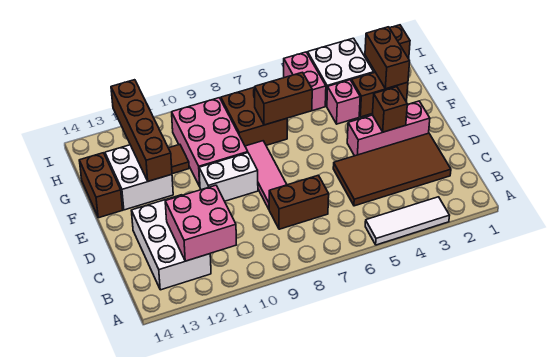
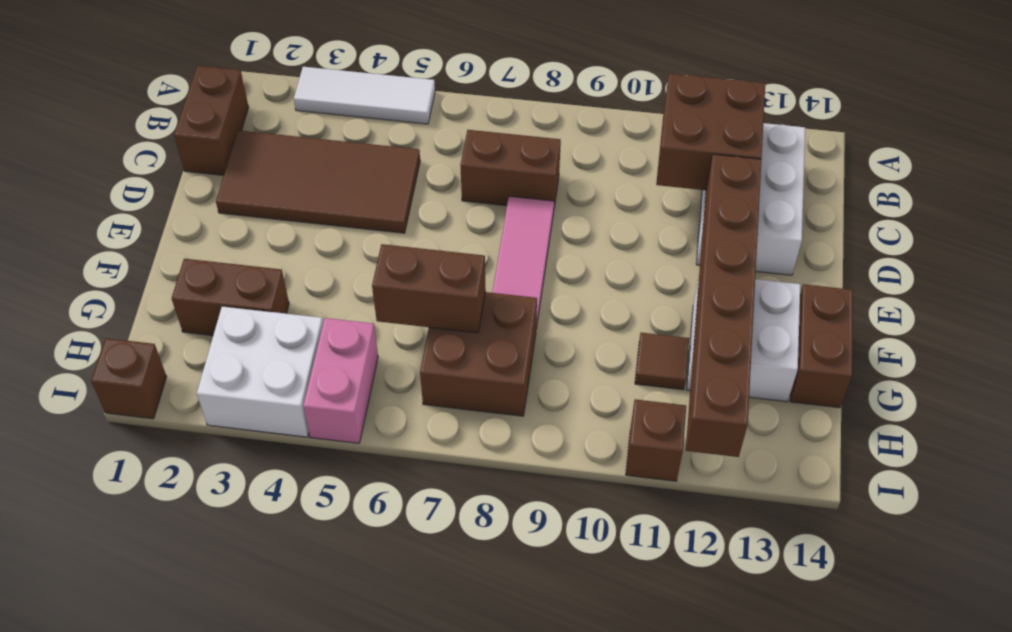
pink brick B11:C12 level 2 -> brown brick B11:C12 level 2
pink brick E2:E4 level 1 -> none
brown brick E3 level 2 -> brown brick I11 level 1
white brick E9:E10 level 1 -> none
pink brick F9:H10 level 1 -> none
brown brick F12:I12 level 2 -> brown brick D12:I12 level 2
brown brick G2:H2 level 2 -> brown brick B1:C1 level 1
pink brick G4 level 1 -> none

